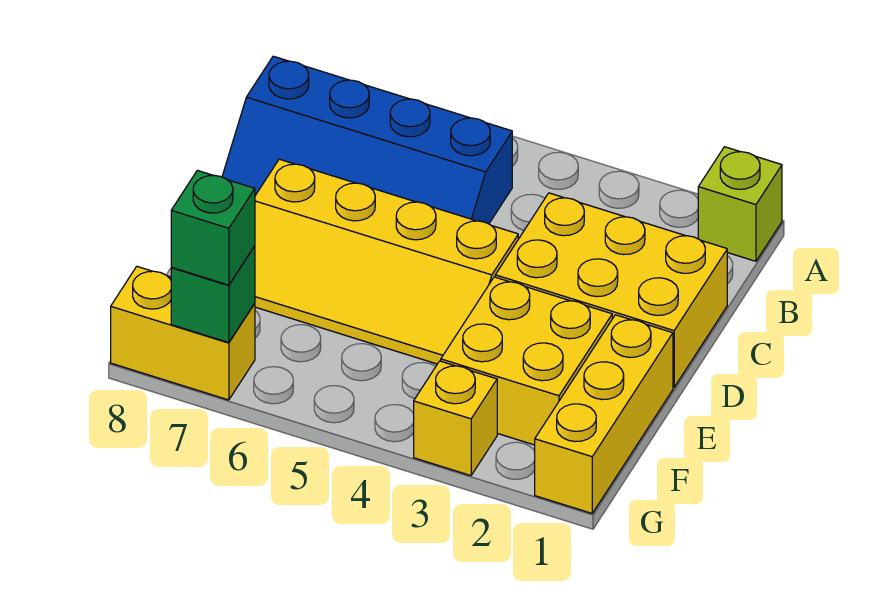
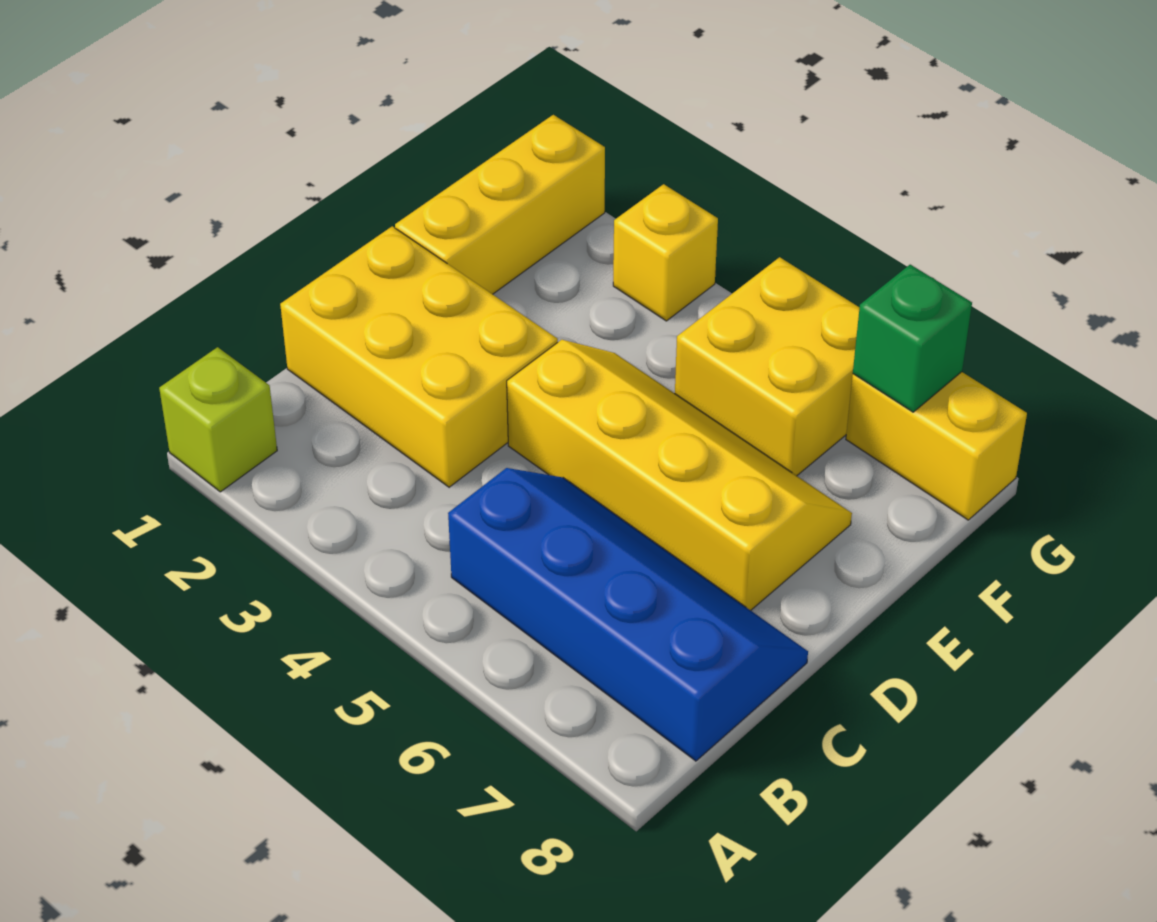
yellow brick E2:F3 level 1 -> yellow brick F5:G6 level 1
green brick G7 level 3 -> none

